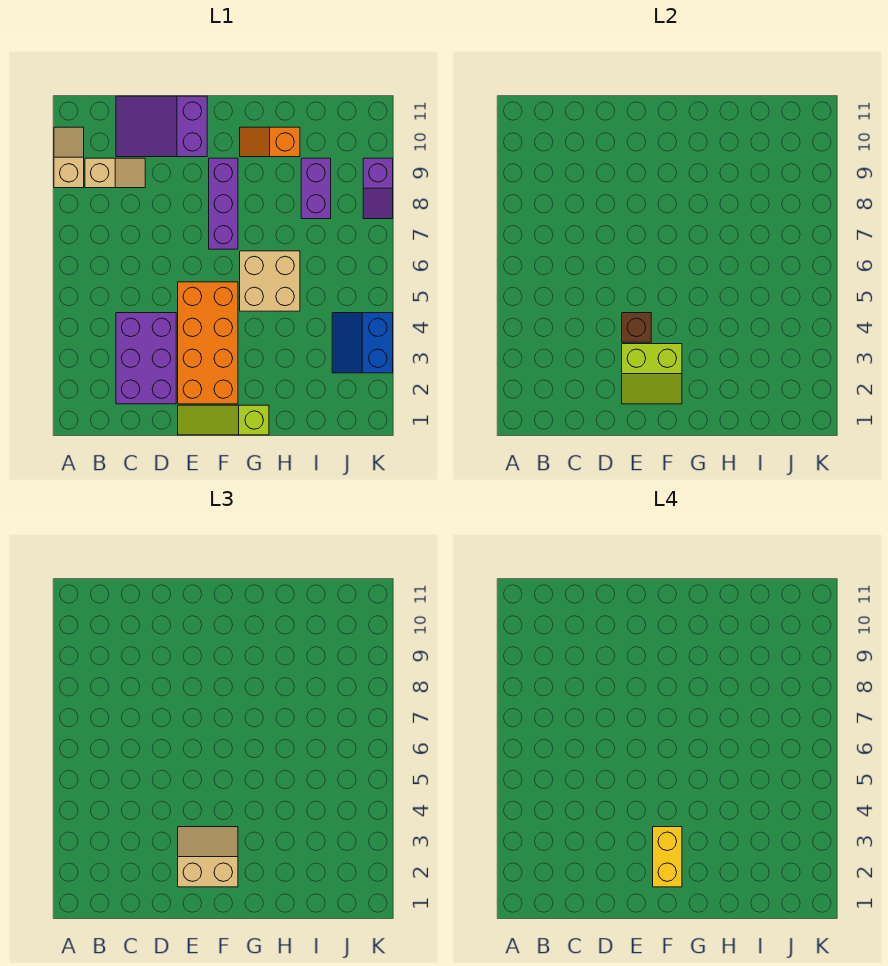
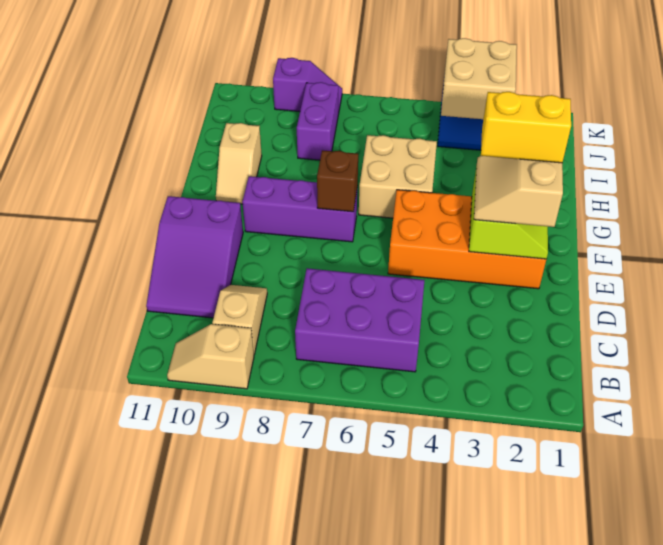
purple brick C2:D4 level 1 -> purple brick B5:C7 level 1
lime slope E1:G1 level 1 top G -> none
brown brick E4 level 2 -> brown brick F7 level 2
orange slope G10:H10 level 1 top H -> tan slope G10:H10 level 1 top H
purple brick I8:I9 level 1 -> purple brick I8:J8 level 1
none -> tan brick J3:K4 level 2

